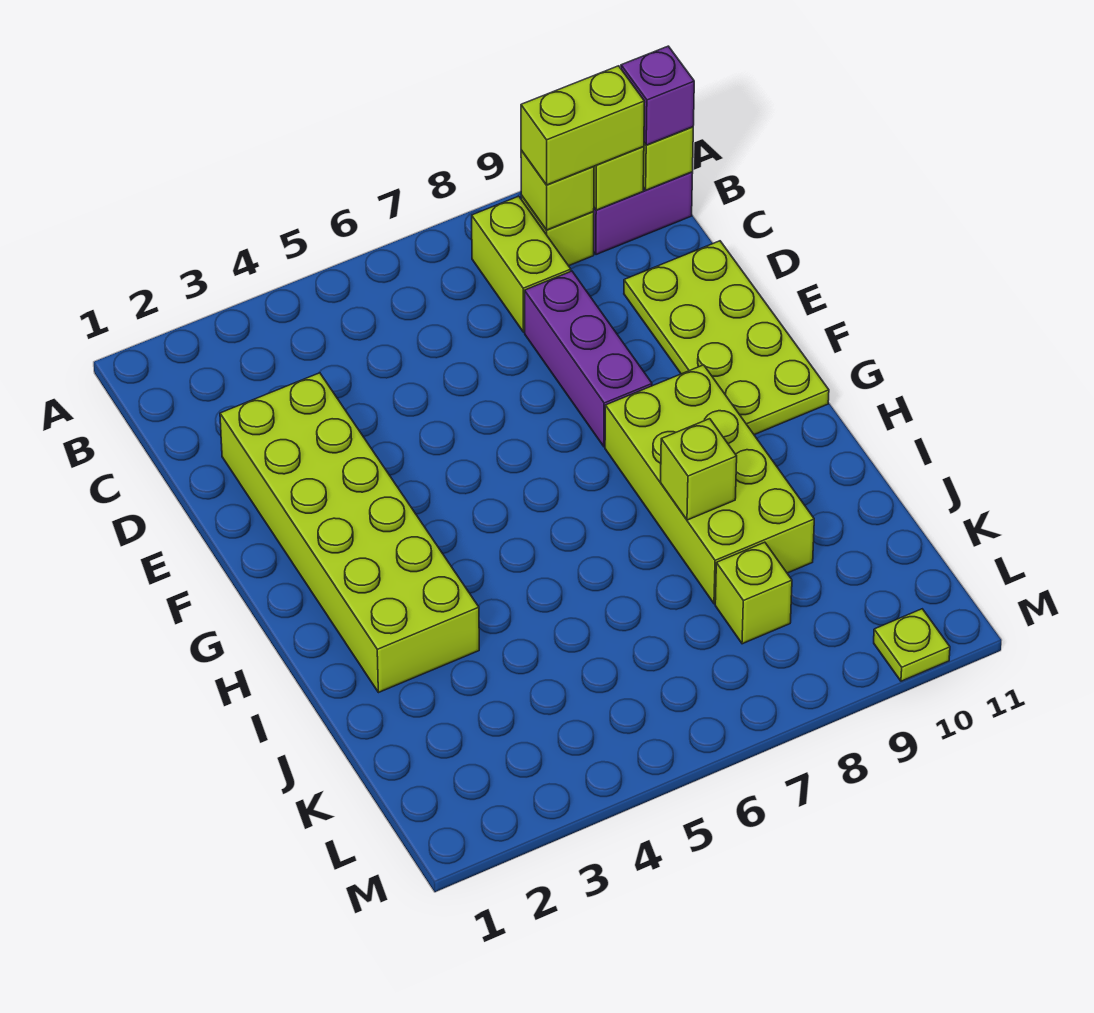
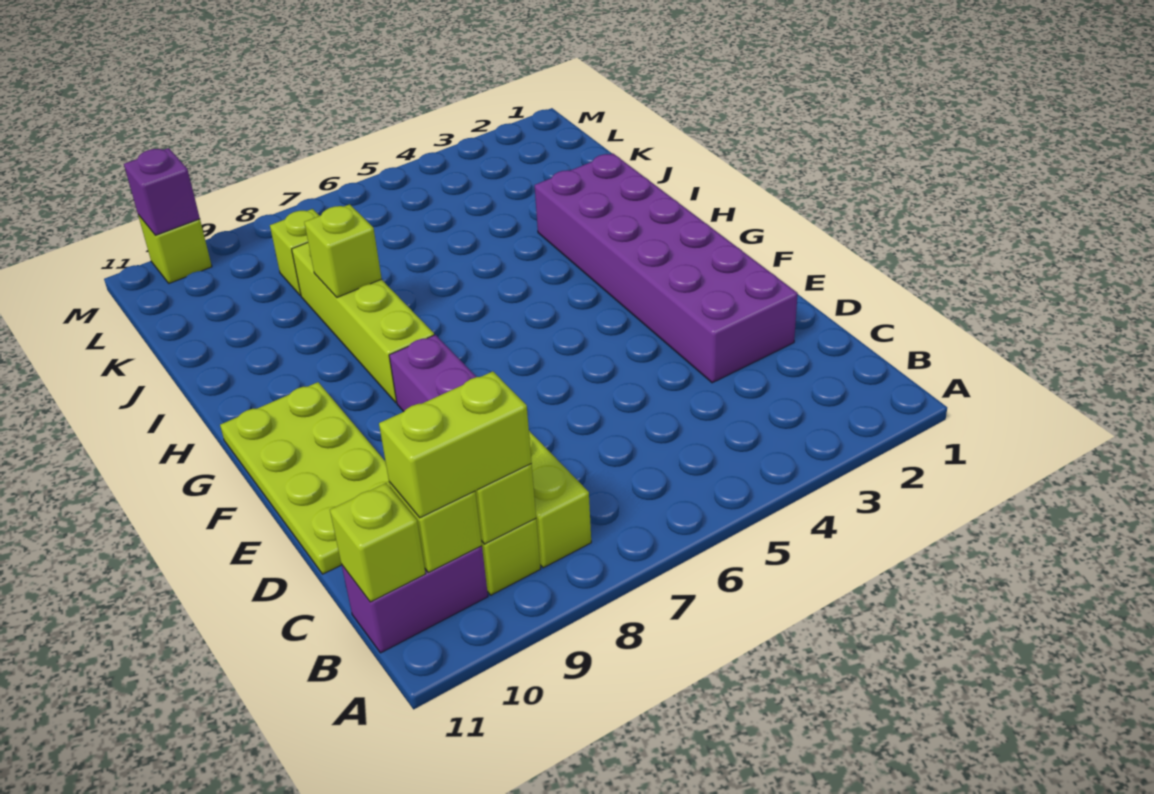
purple brick B11 level 3 -> purple brick M10 level 2
lime brick D2:I3 level 1 -> purple brick D2:I3 level 1
lime brick G8:J9 level 1 -> lime brick G8:J8 level 1
lime plate M10 level 1 -> lime brick M10 level 1

